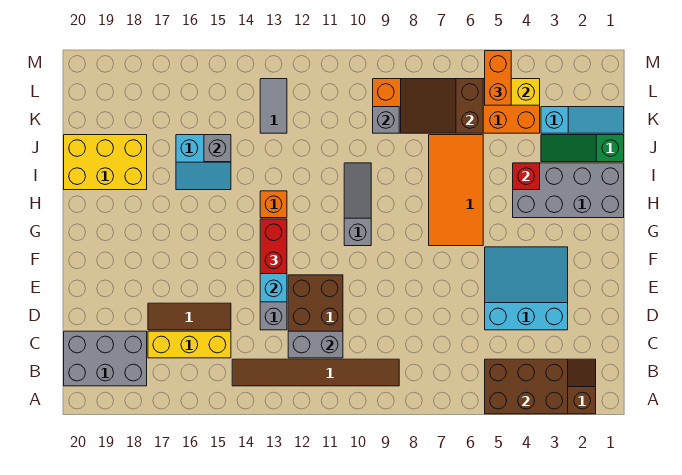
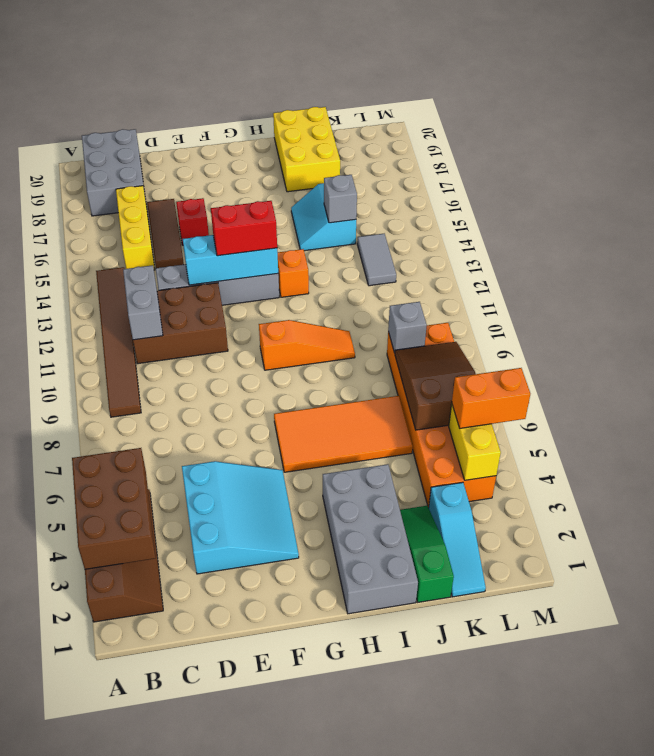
grey slope G10:I10 level 1 top G -> orange slope G10:I10 level 1 top G
red brick I4 level 2 -> red brick E16 level 1
grey tile K13:L13 level 1 -> grey tile K13:K14 level 1

